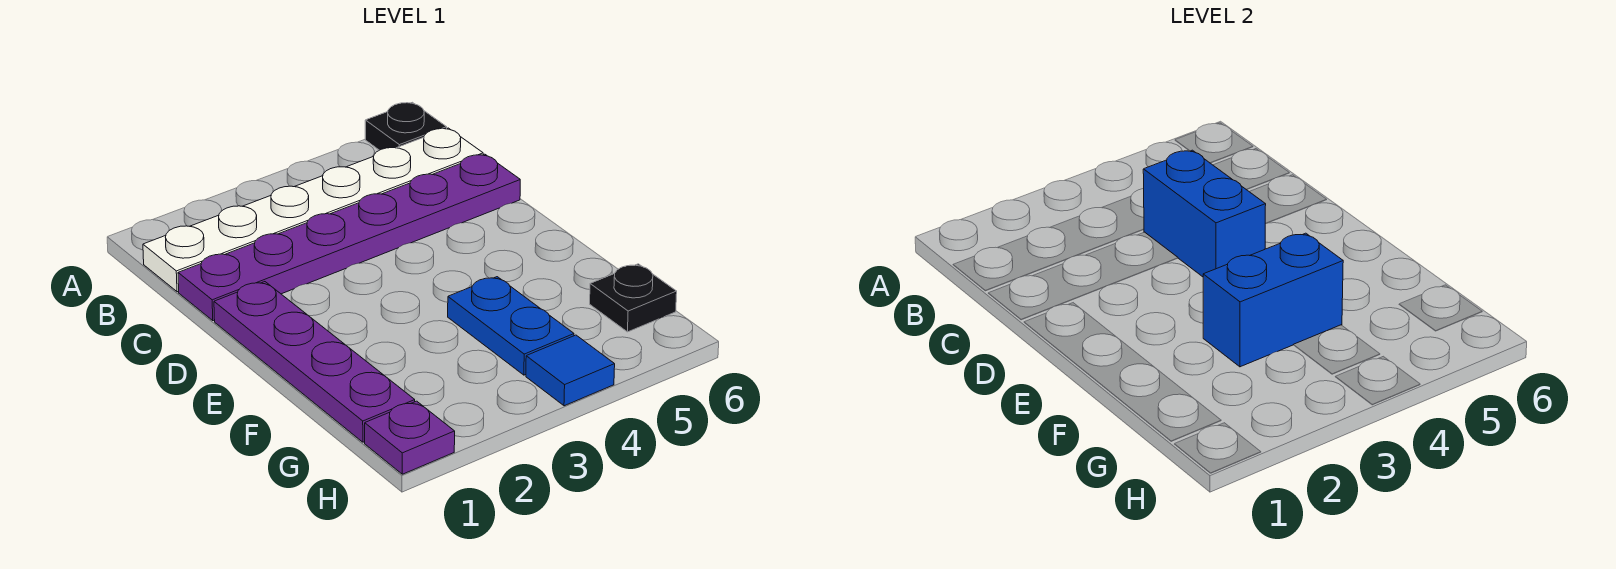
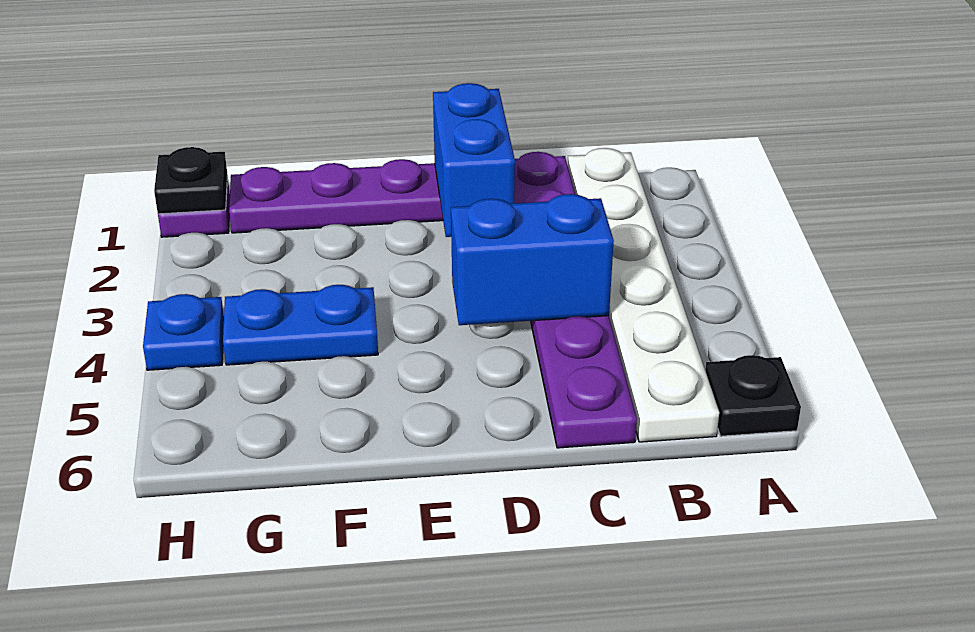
blue brick F3:F4 level 2 -> blue brick D1:D2 level 2
black plate G6 level 1 -> black plate H1 level 2
blue tile H4 level 1 -> blue plate H4 level 1

